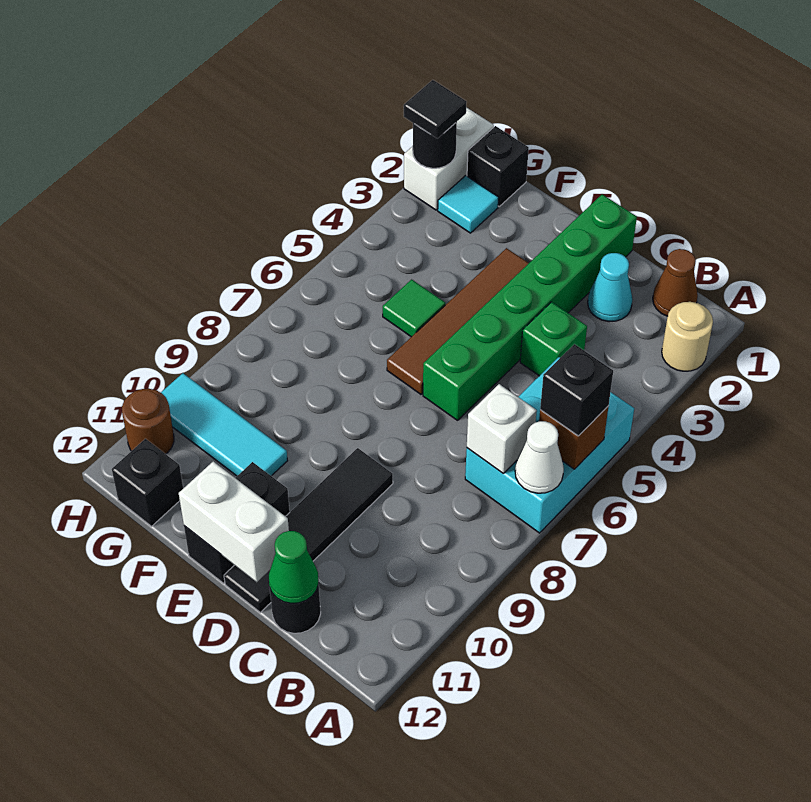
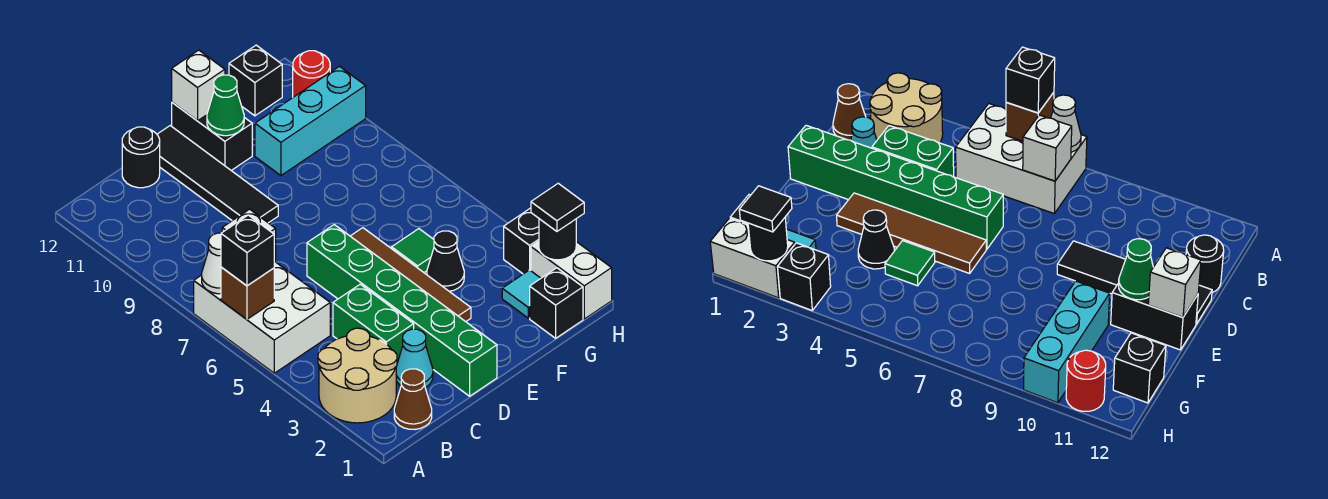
tan round brick A2 level 1 -> tan round brick A2:B3 level 1
cyan brick A5:B7 level 1 -> white brick A5:B7 level 1
green brick C4 level 1 -> green brick C3:C4 level 1
green cone C12 level 2 -> green cone E11 level 2
white brick D12:E12 level 2 -> white brick E12 level 2
none -> black cone F4 level 1
cyan tile F10:H10 level 1 -> cyan brick F10:H10 level 1
none -> black brick H3 level 1
brown round brick H11 level 1 -> red round brick H11 level 1

